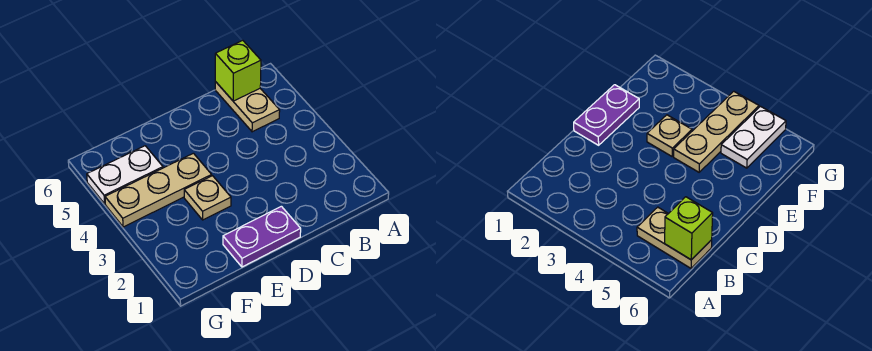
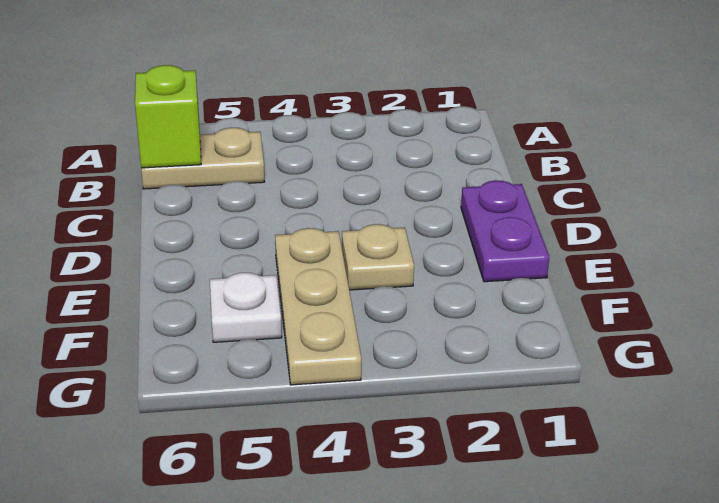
white plate F5:G5 level 1 -> white plate F5 level 1

